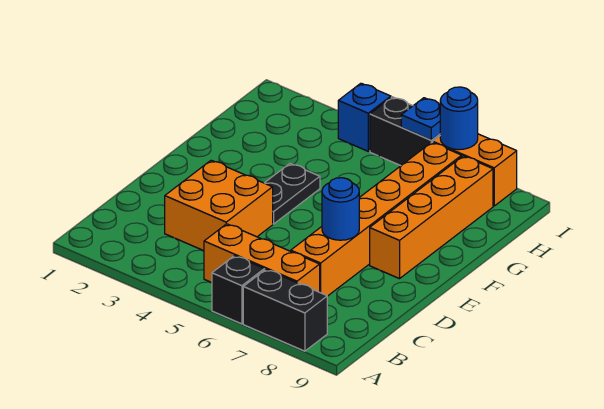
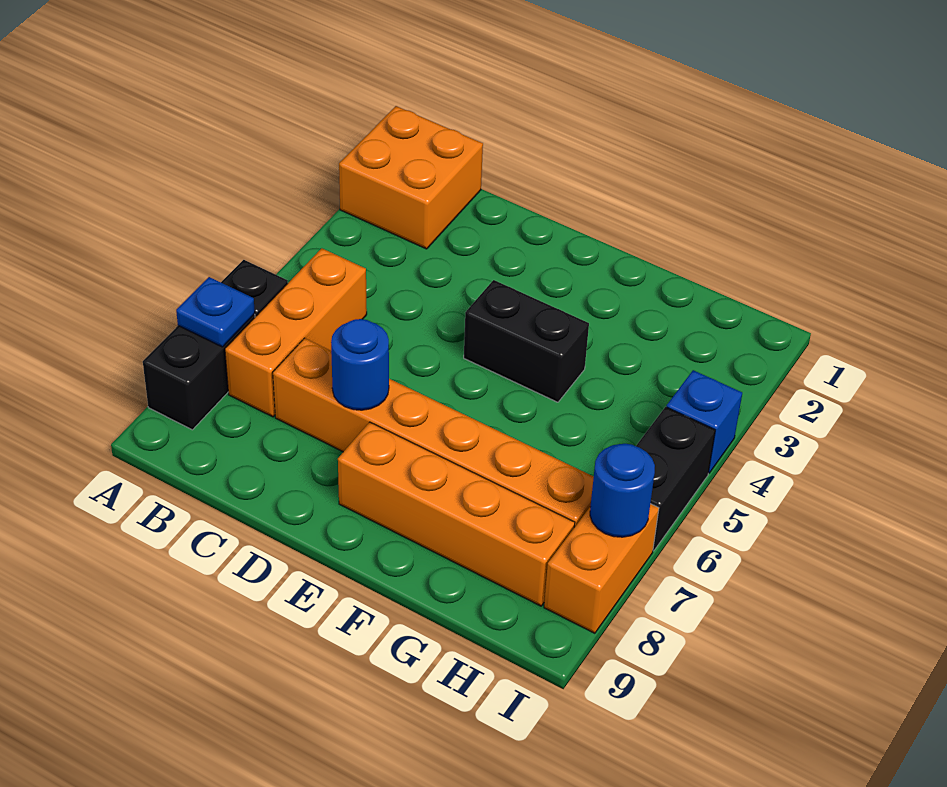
orange brick C3:D4 level 1 -> orange brick A1:B2 level 1
black plate E4:F4 level 1 -> black brick E4:F4 level 1
blue plate I6 level 2 -> blue plate A7 level 2

